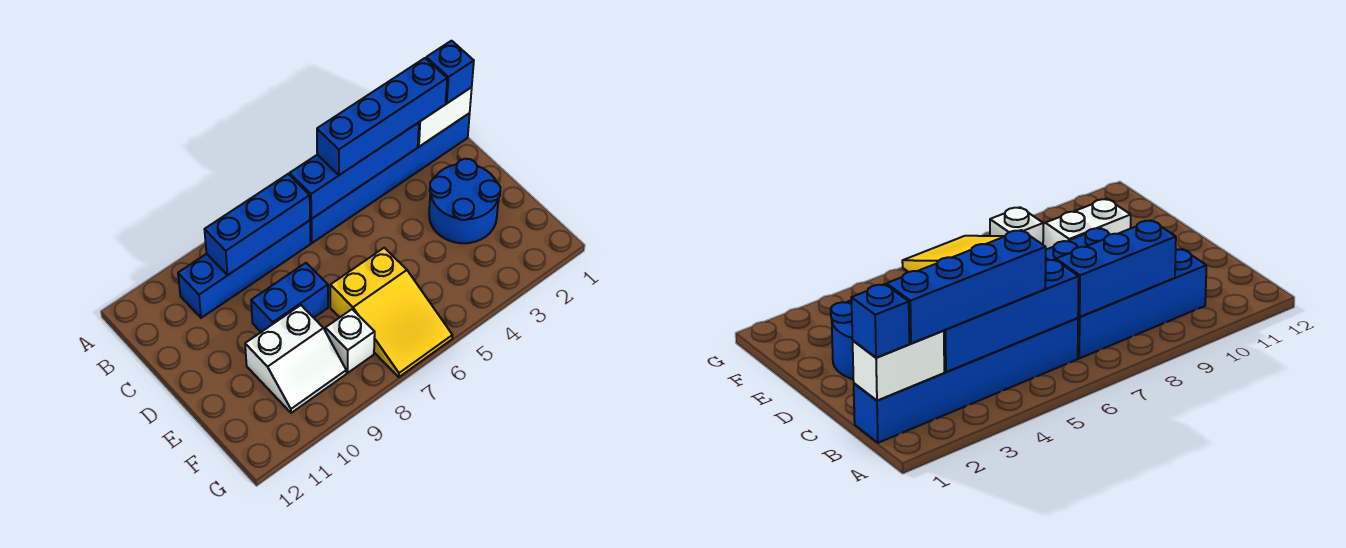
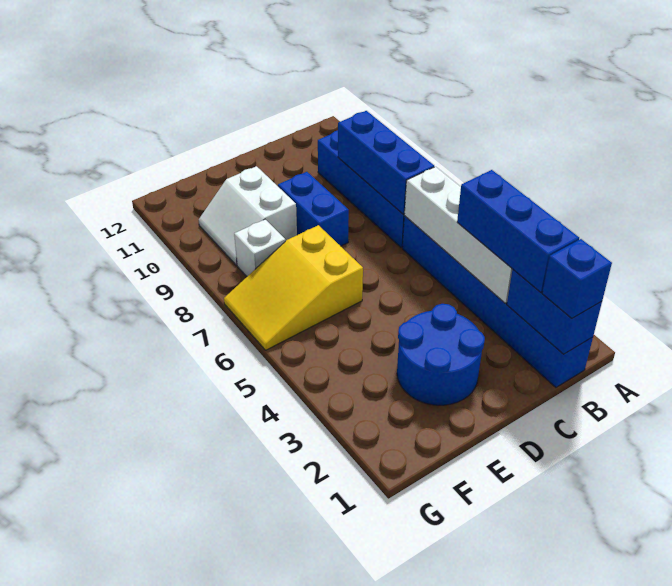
white brick B1:B2 level 2 -> blue brick B1:B2 level 2
blue brick B2:B5 level 3 -> blue brick B2:B4 level 3
blue brick B3:B6 level 2 -> white brick B3:B6 level 2

